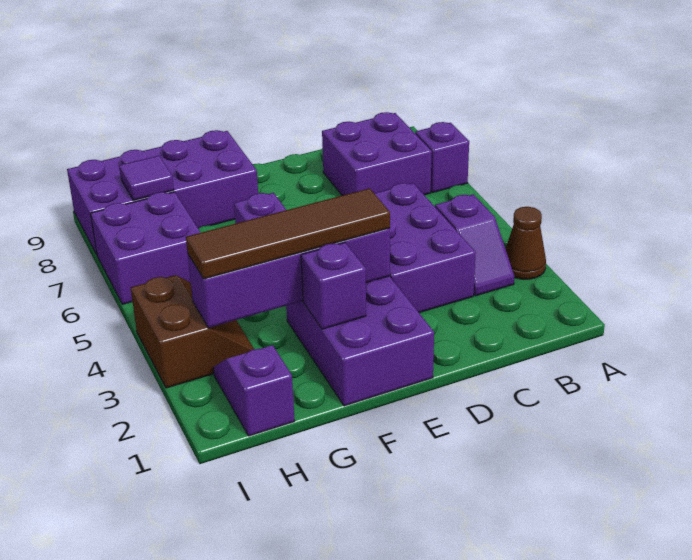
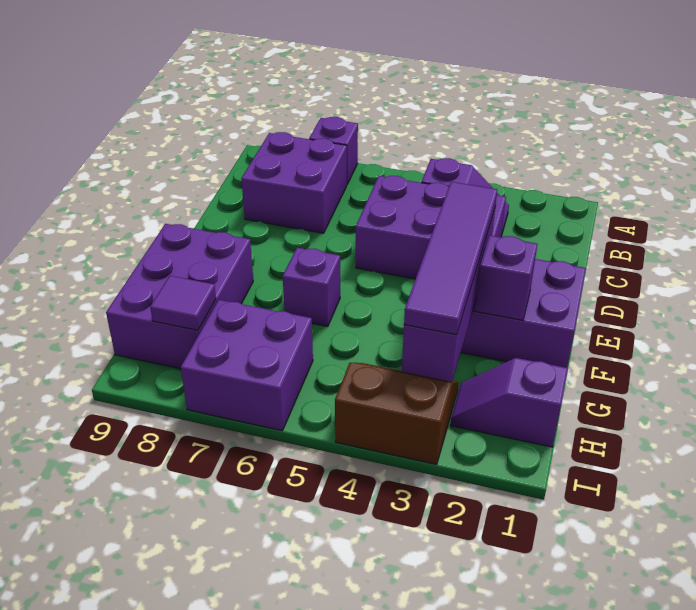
brown cone A3 level 1 -> none
brown tile E3:H3 level 3 -> purple tile E3:H3 level 3
purple brick F8:I9 level 1 -> purple brick F8:H9 level 1

